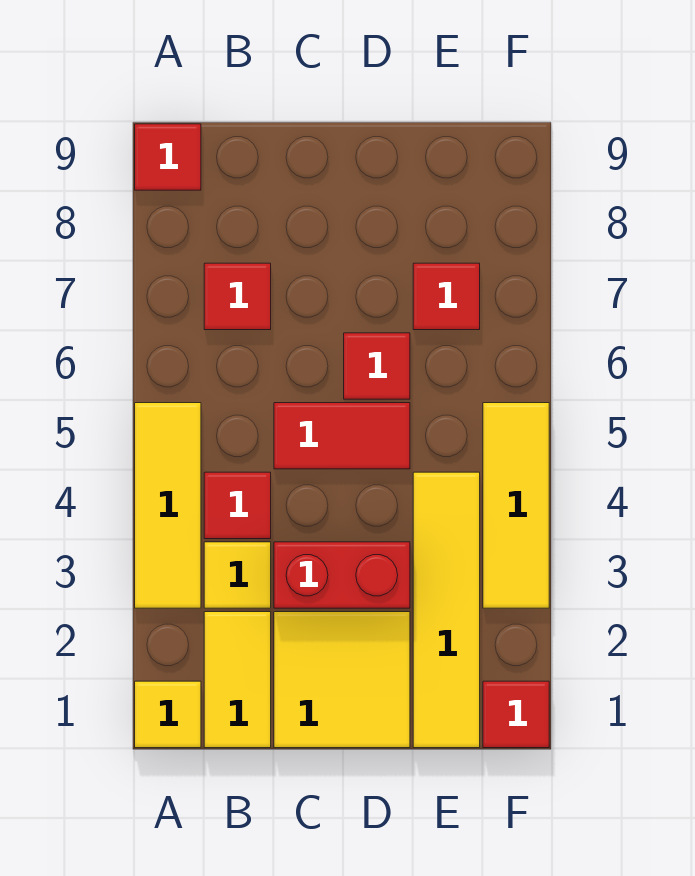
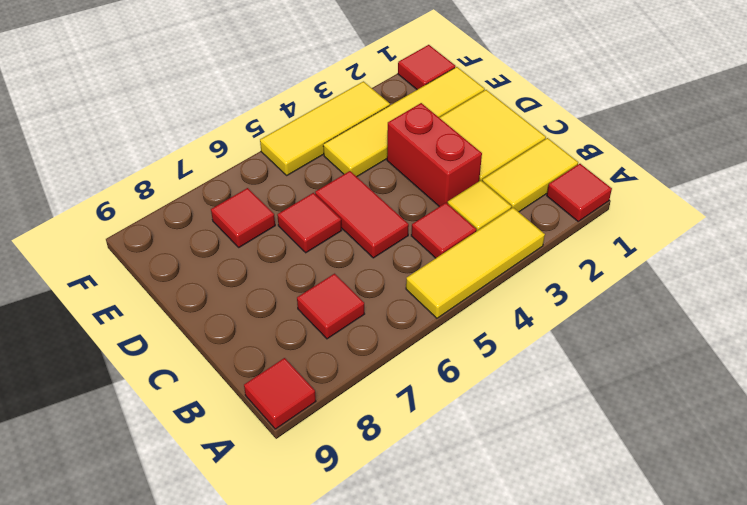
yellow tile A1 level 1 -> red tile A1 level 1

